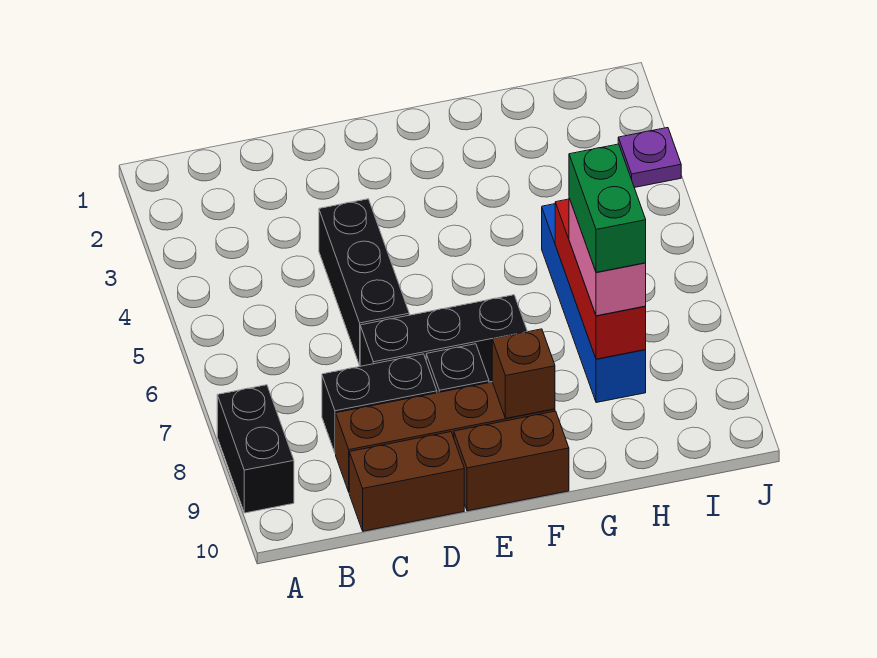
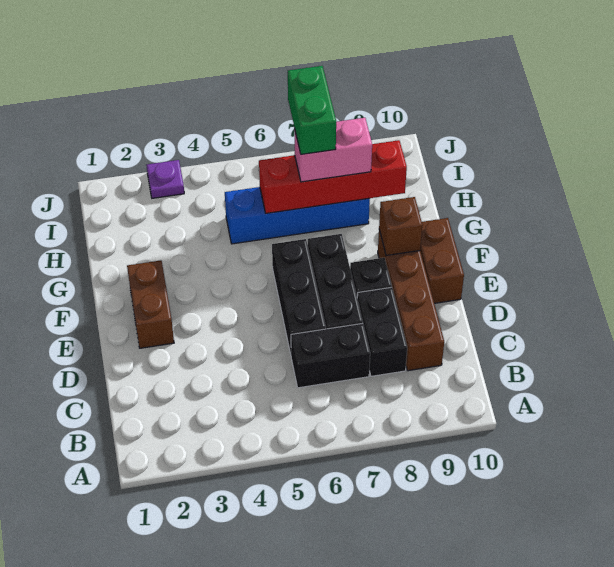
black brick A8:A9 level 1 -> black brick C6:C7 level 1
brown brick C10:D10 level 1 -> brown brick E2:F2 level 1
black brick D4:D6 level 1 -> black brick D6:F6 level 1
red brick H6:H8 level 2 -> red brick H6:H9 level 2
green brick H7:H8 level 4 -> green brick H7:I7 level 4

